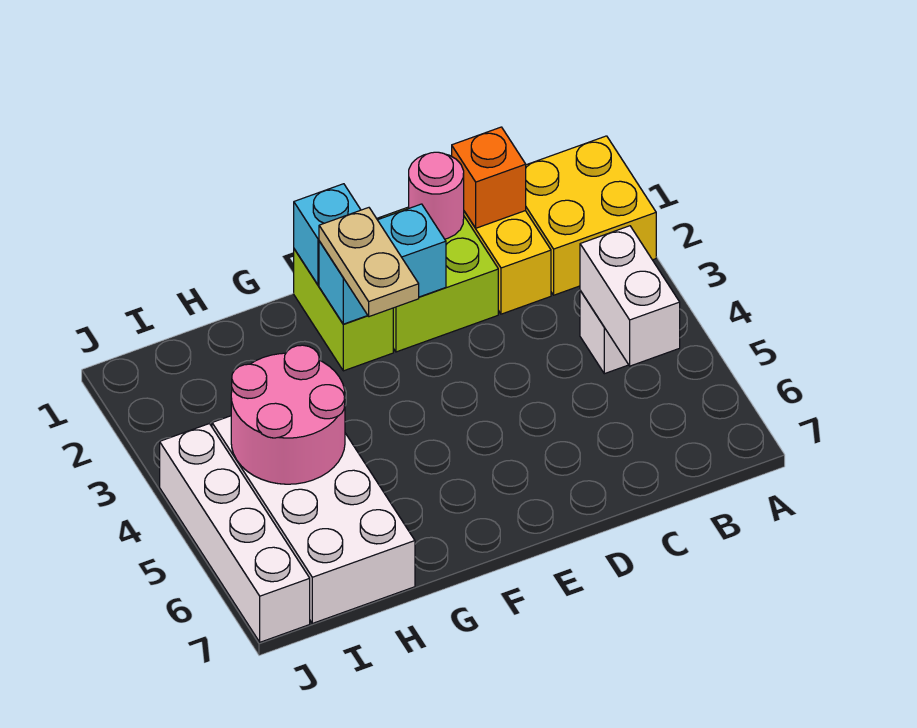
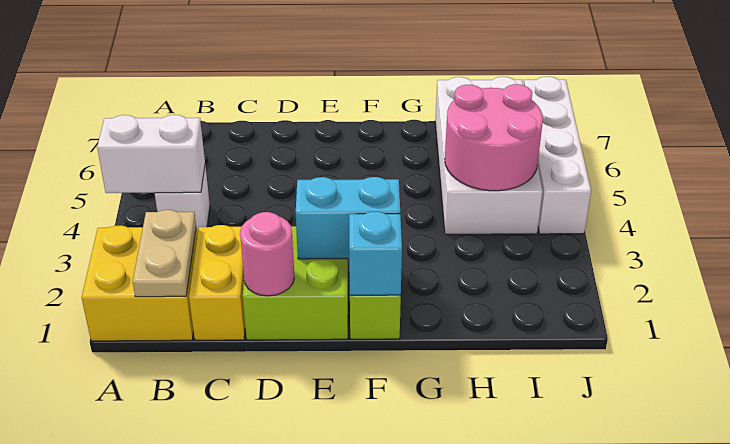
white brick B4:B5 level 2 -> white brick A4:B4 level 2
orange brick C1 level 2 -> none
tan plate F2:F3 level 3 -> tan plate B1:B2 level 2

